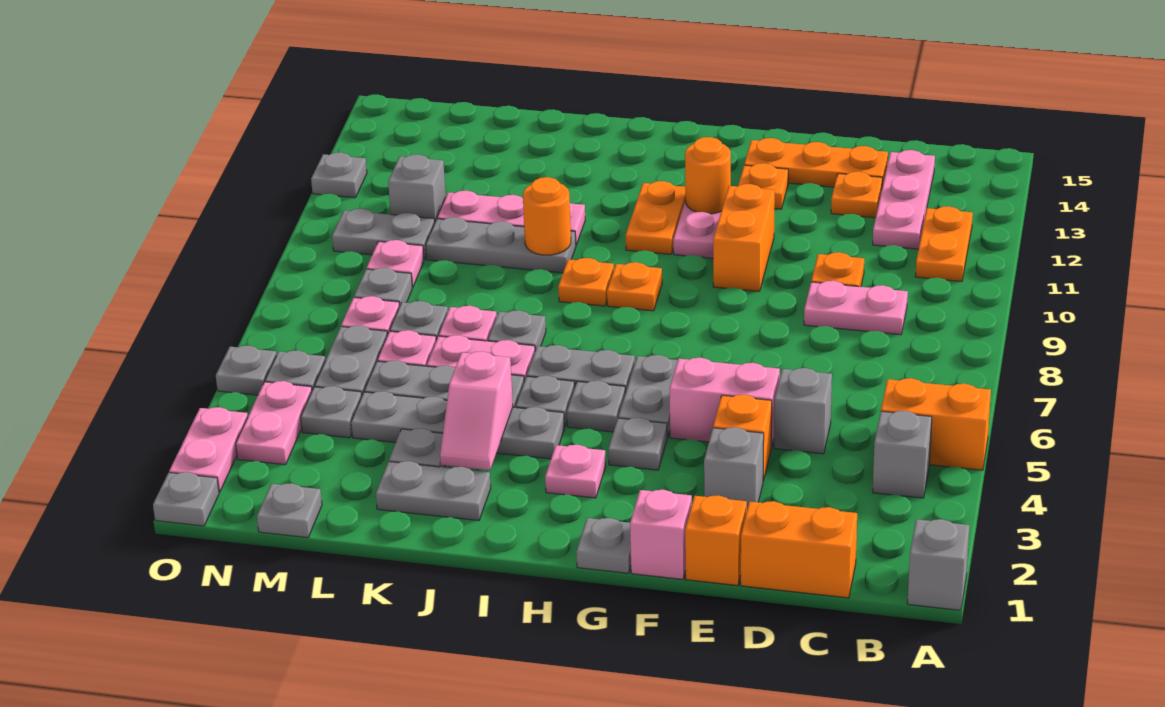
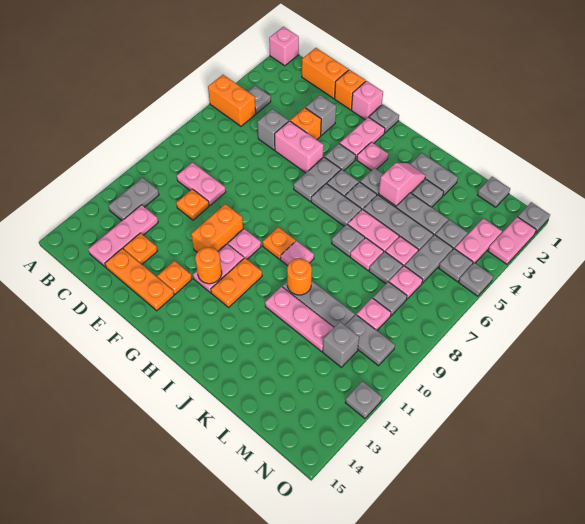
grey brick A1 level 1 -> pink brick A1 level 1
grey brick B4 level 1 -> grey plate B4 level 1
orange plate B11:B12 level 1 -> grey plate B11:B12 level 1
none -> pink plate G2:G3 level 1
none -> pink plate G10 level 1
orange plate I9 level 1 -> pink plate I9 level 1

